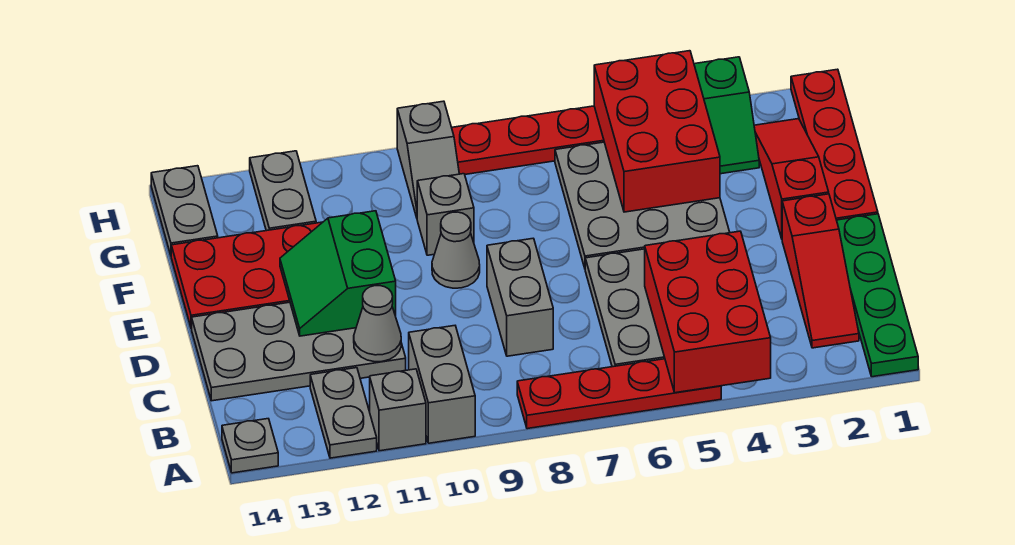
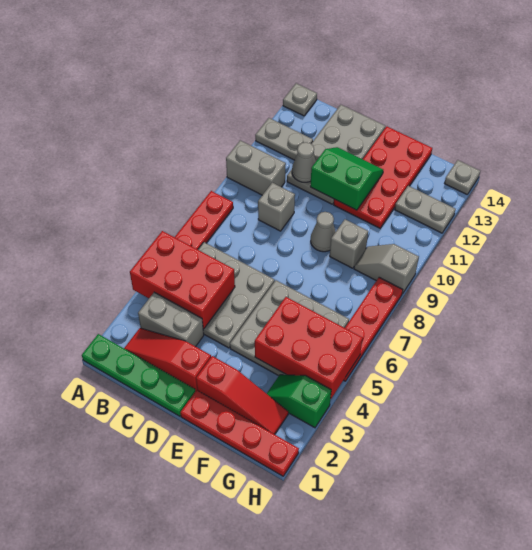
grey brick A11 level 1 -> grey brick C9 level 1
grey brick C8:D8 level 1 -> grey brick B3:C3 level 1
grey plate G14:H14 level 1 -> grey plate H14 level 1

